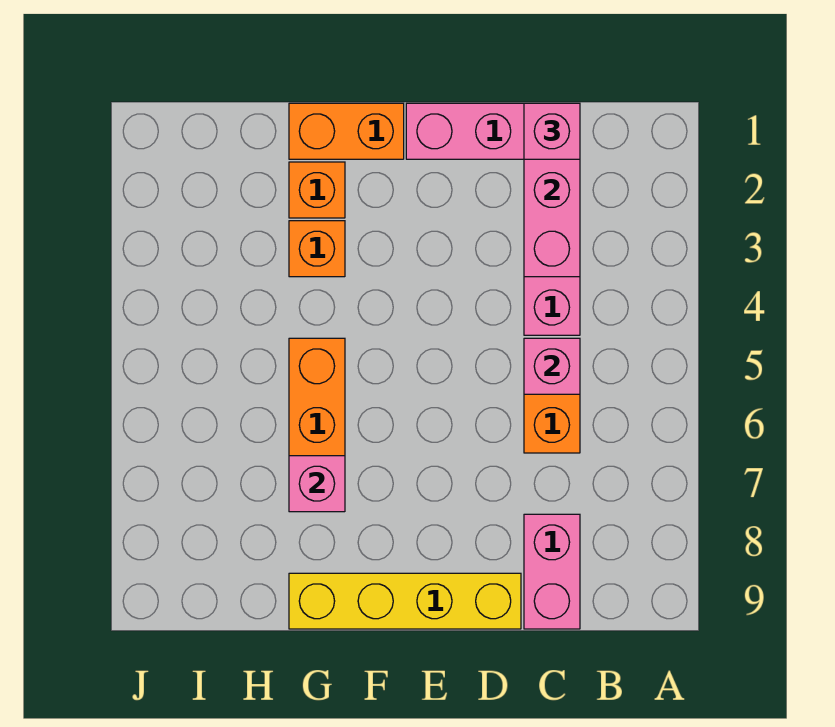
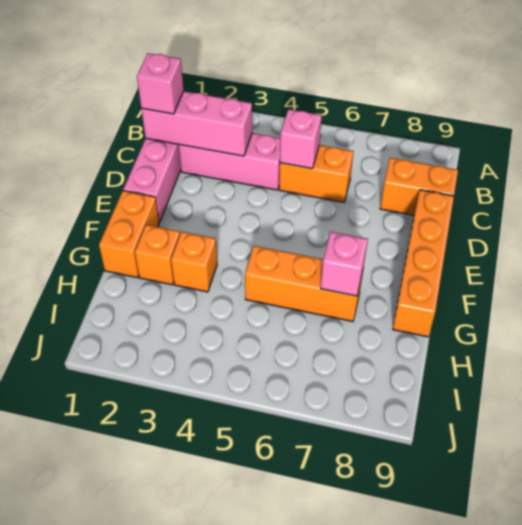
pink brick C8:C9 level 1 -> orange brick C8:C9 level 1
yellow brick D9:G9 level 1 -> orange brick D9:G9 level 1

